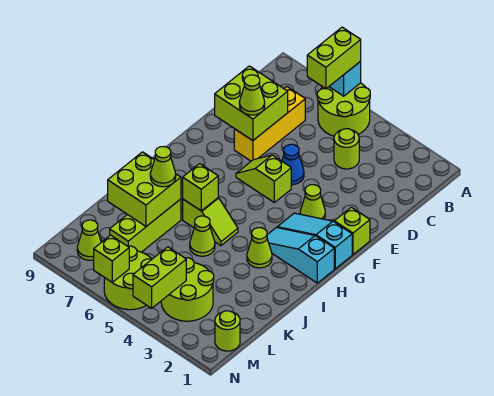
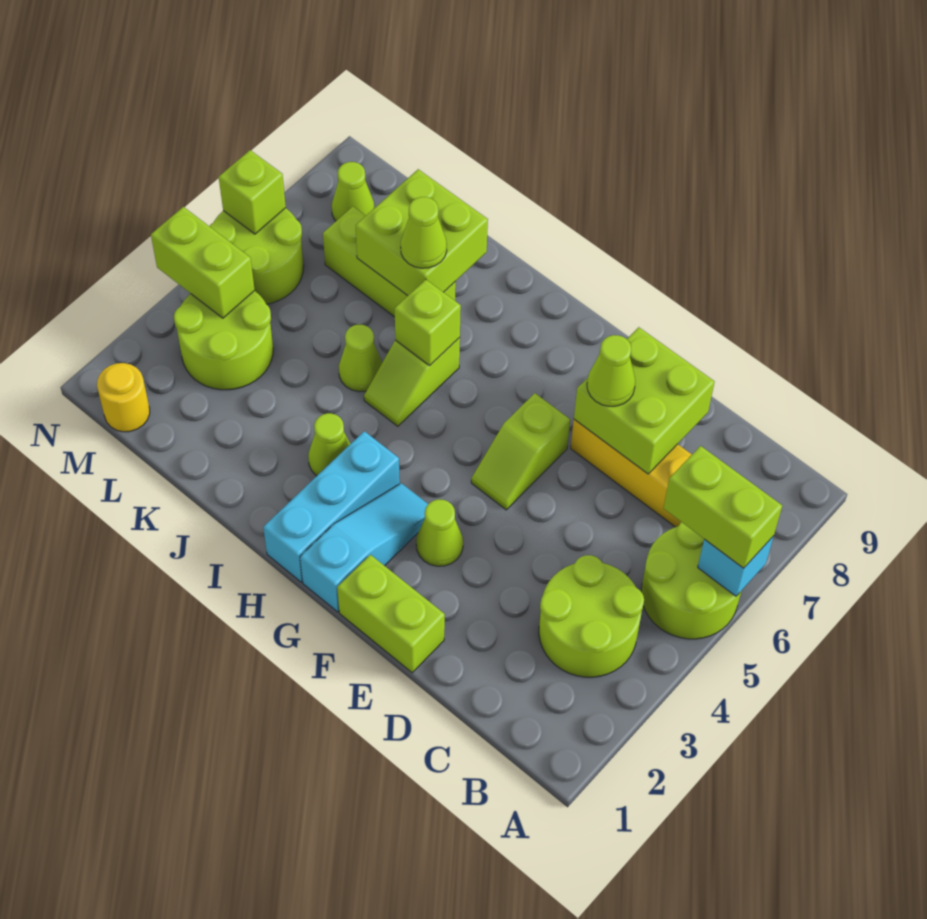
lime round brick C4 level 1 -> lime round brick B3:C4 level 1
blue cone E5 level 1 -> none
lime brick F1 level 1 -> lime brick E1:F1 level 1
lime slope F5:F6 level 1 top 5 -> lime slope F5:F6 level 1 top 6
cyan slope H1:H3 level 1 top 1 -> cyan brick H1:H3 level 1
lime round brick M1 level 1 -> yellow round brick M1 level 1

